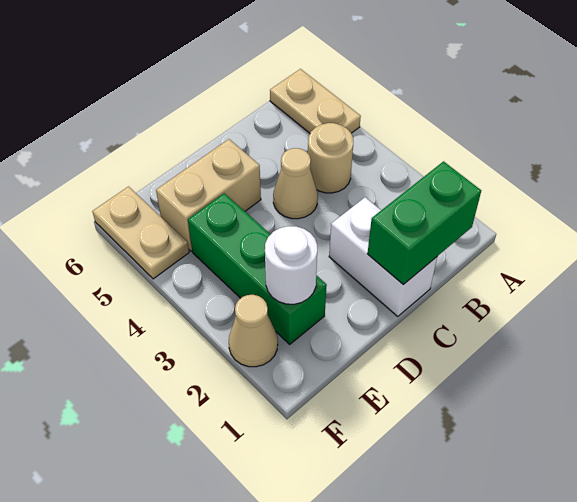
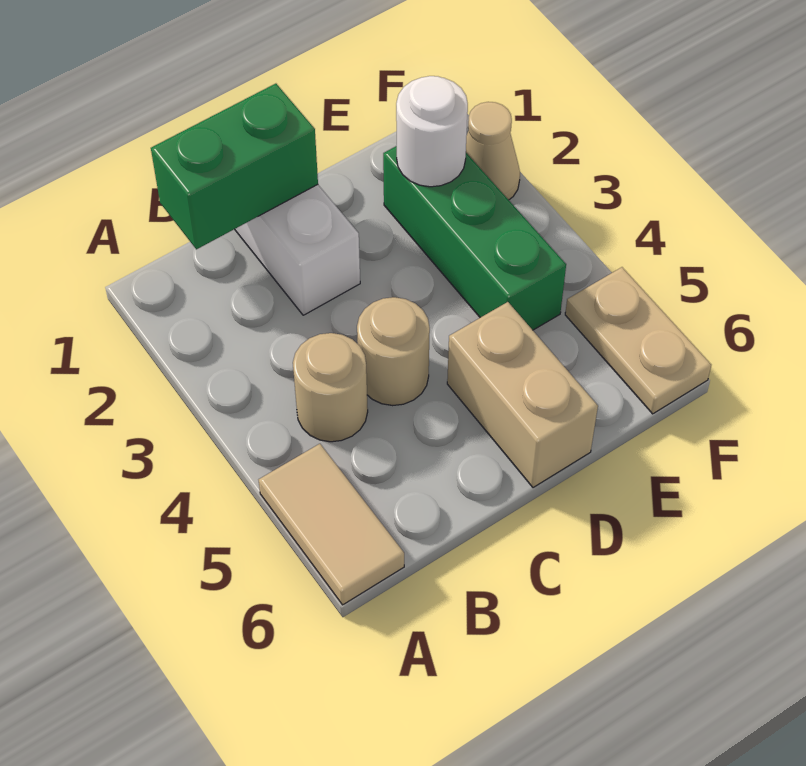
tan plate A5:A6 level 1 -> tan tile A5:A6 level 1
tan cone C4 level 1 -> tan round brick C4 level 1
tan brick D5:E5 level 1 -> tan brick D5:D6 level 1

